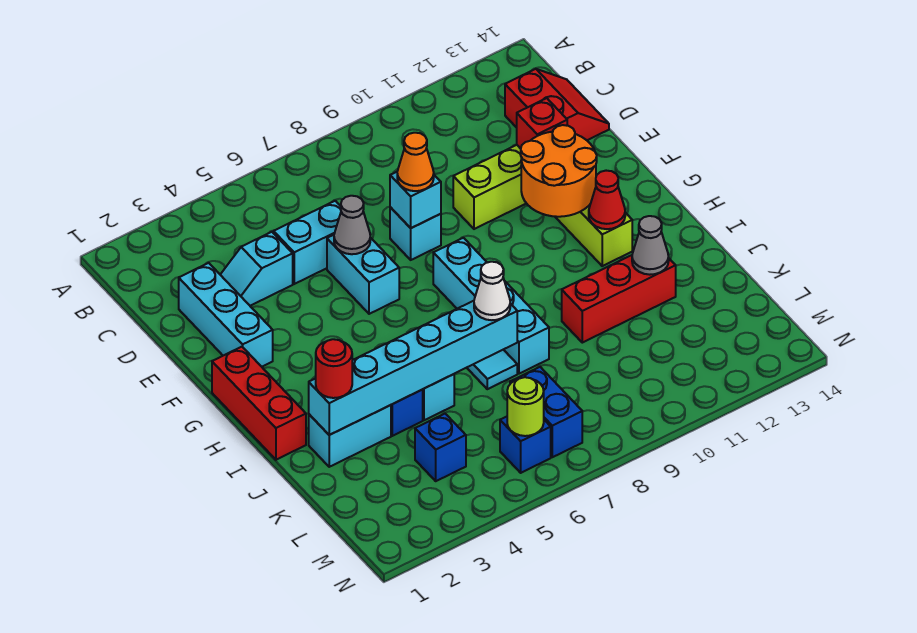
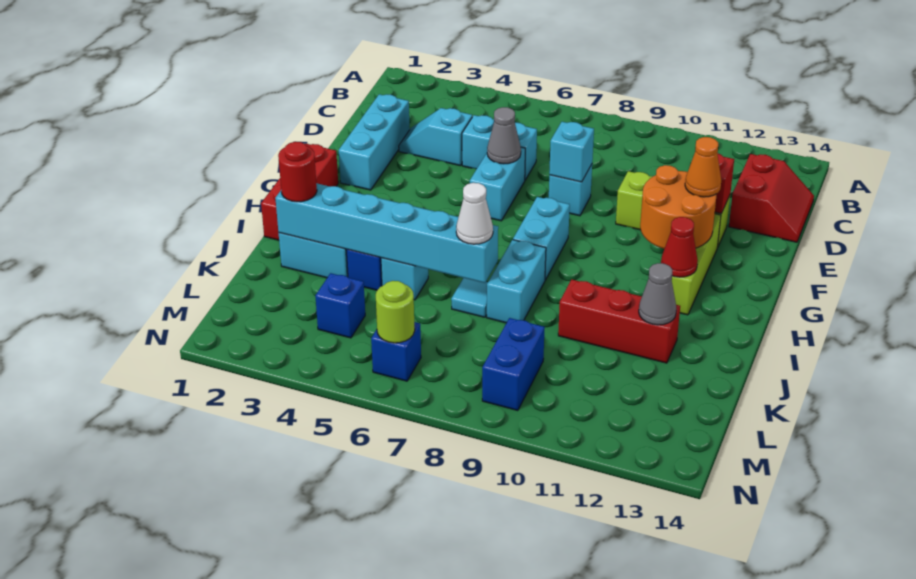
orange cone E8 level 3 -> orange cone F12 level 3
blue brick L7:M7 level 1 -> blue brick L9:M9 level 1

